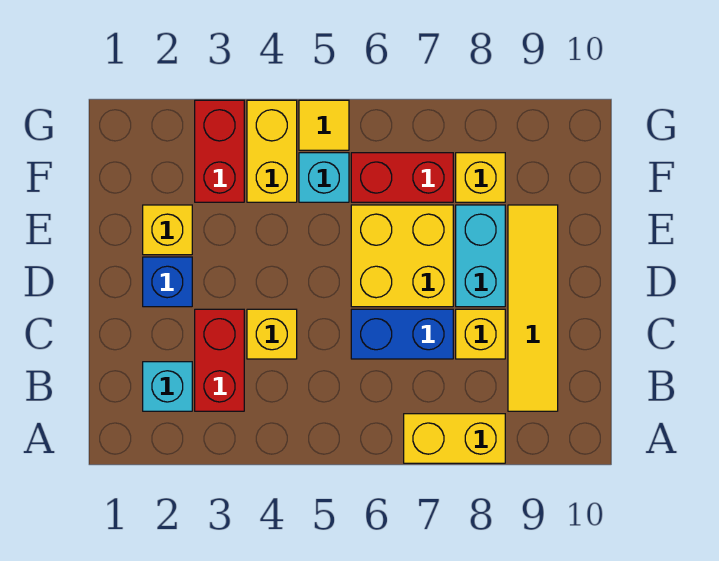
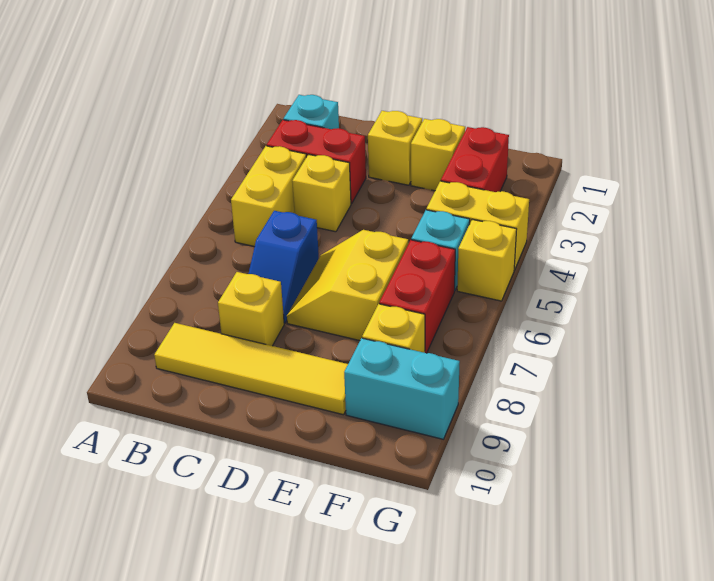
yellow brick A7:A8 level 1 -> yellow brick B4:B5 level 1
blue brick C6:C7 level 1 -> blue slope C6:C7 level 1 top 6
blue brick D2 level 1 -> yellow brick D2 level 1
yellow brick D6:E7 level 1 -> yellow slope D6:E7 level 1 top E
cyan brick D8:E8 level 1 -> cyan brick F9:G9 level 1
red brick F3:G3 level 1 -> red brick F2:F3 level 1
yellow tile G5 level 1 -> yellow brick G5 level 1

